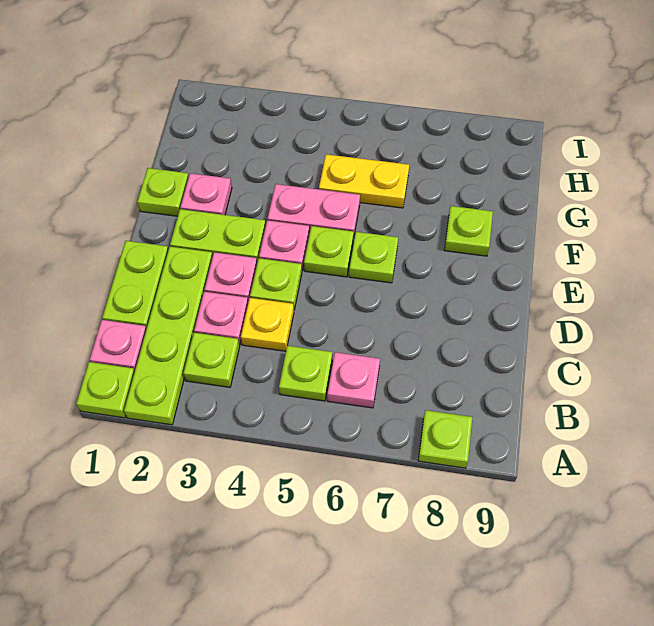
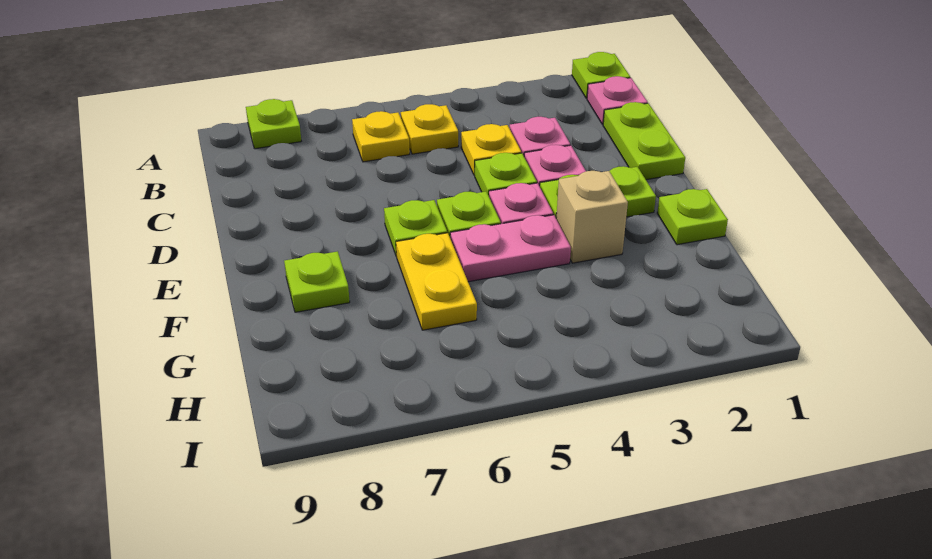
lime plate A2:D2 level 1 -> none
lime plate B3 level 1 -> none
lime plate B5 level 1 -> yellow plate B5 level 1
pink plate B6 level 1 -> yellow plate B6 level 1
pink plate F2 level 1 -> none
none -> tan brick F3 level 1
yellow plate G5:G6 level 1 -> yellow plate F6:G6 level 1

